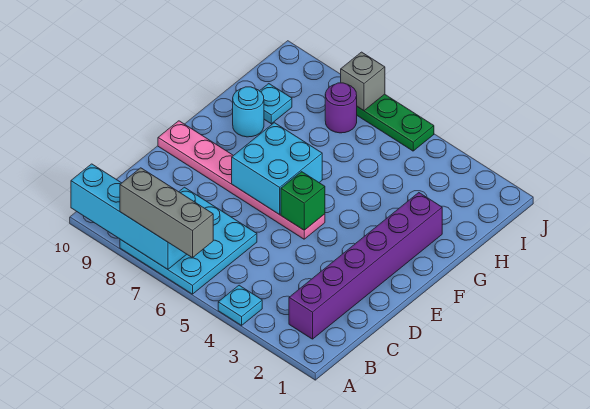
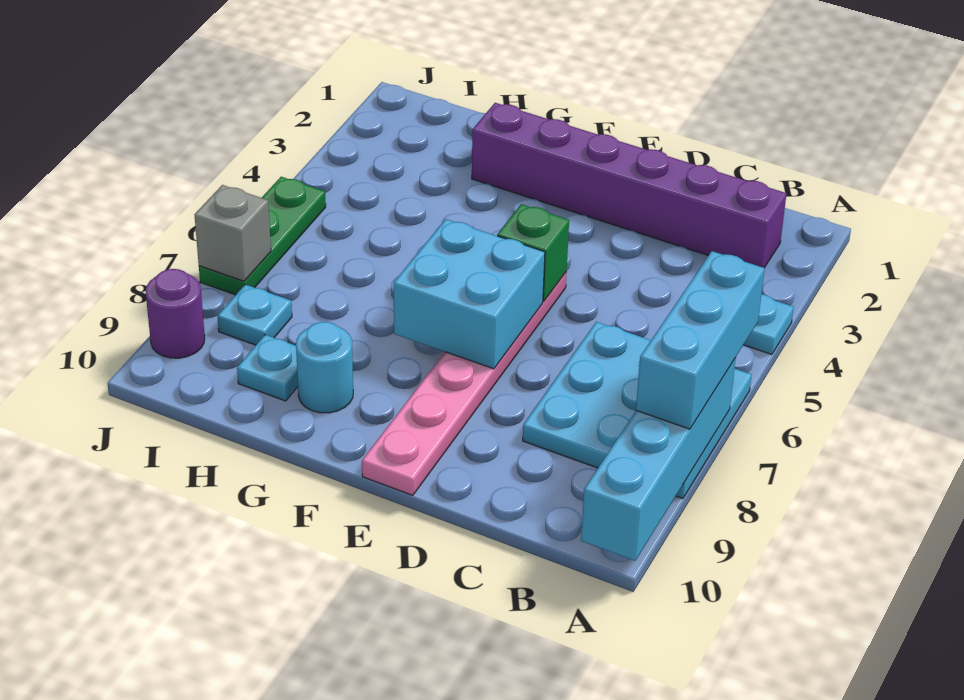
grey brick A6:A8 level 3 -> cyan brick A6:A8 level 3
purple round brick I7 level 1 -> purple round brick J9 level 1
none -> cyan plate I8 level 1

